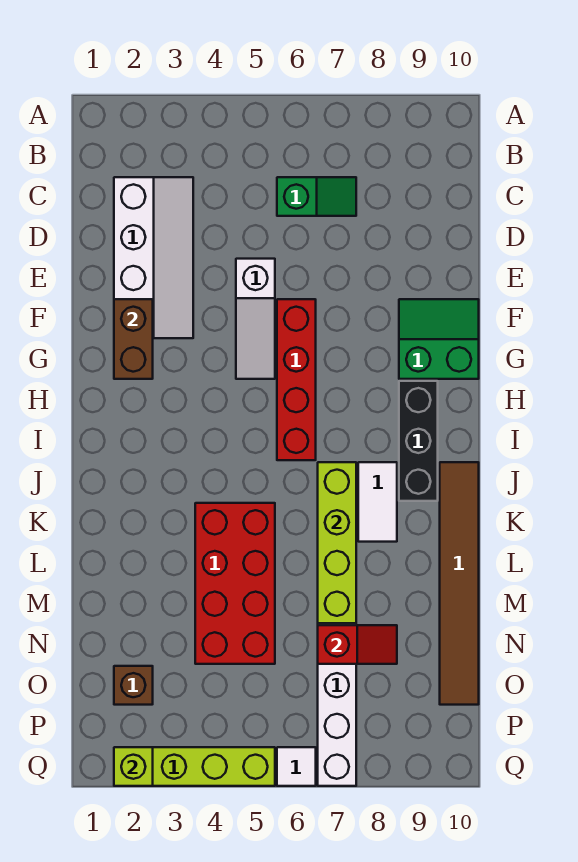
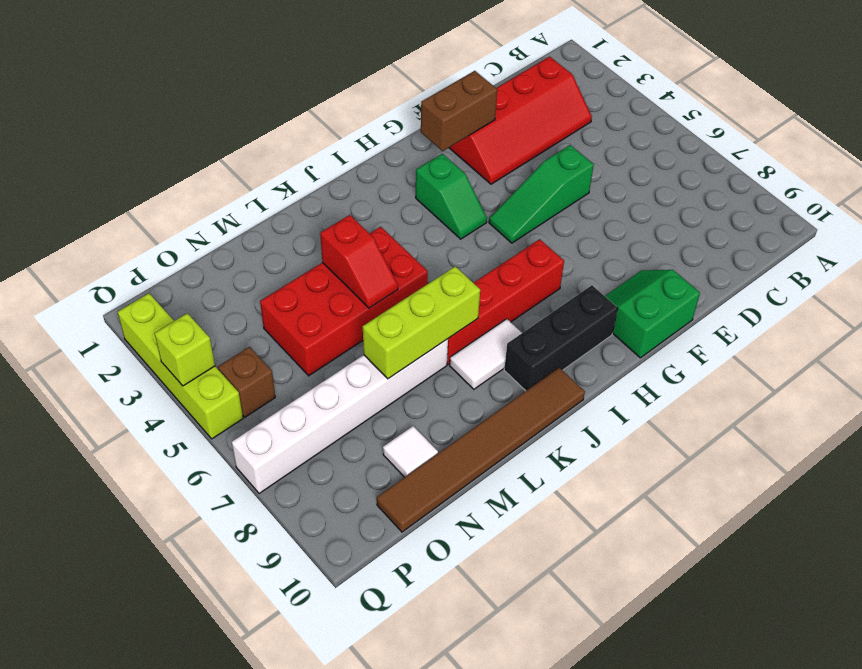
white slope C2:F3 level 1 top 2 -> red slope C2:F3 level 1 top 2
green slope C6:C7 level 1 top 6 -> green slope H3:H4 level 1 top 3
white slope E5:G5 level 1 top E -> green slope E5:G5 level 1 top E
red brick F6:I6 level 1 -> red brick H7:K7 level 1
green slope F9:G10 level 1 top G -> green slope F9:G10 level 1 top 10
lime brick J7:M7 level 2 -> lime brick K7:M7 level 2
red slope N7:N8 level 2 top 7 -> red slope L4:L5 level 2 top 4
brown brick O2 level 1 -> brown brick P5 level 1
lime brick Q2 level 2 -> lime brick Q4 level 2
white tile Q6 level 1 -> white tile N9 level 1

